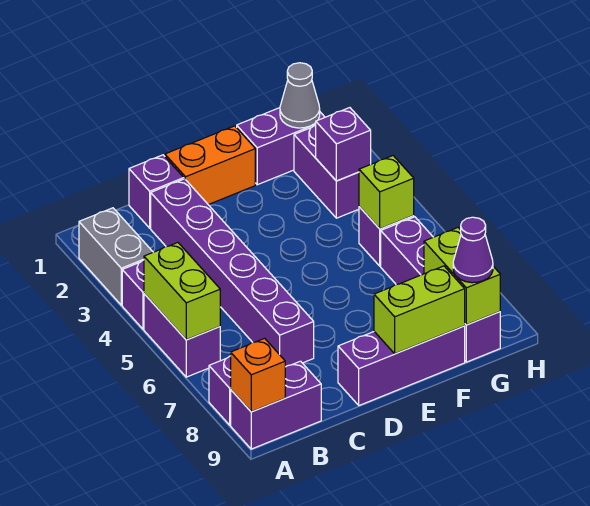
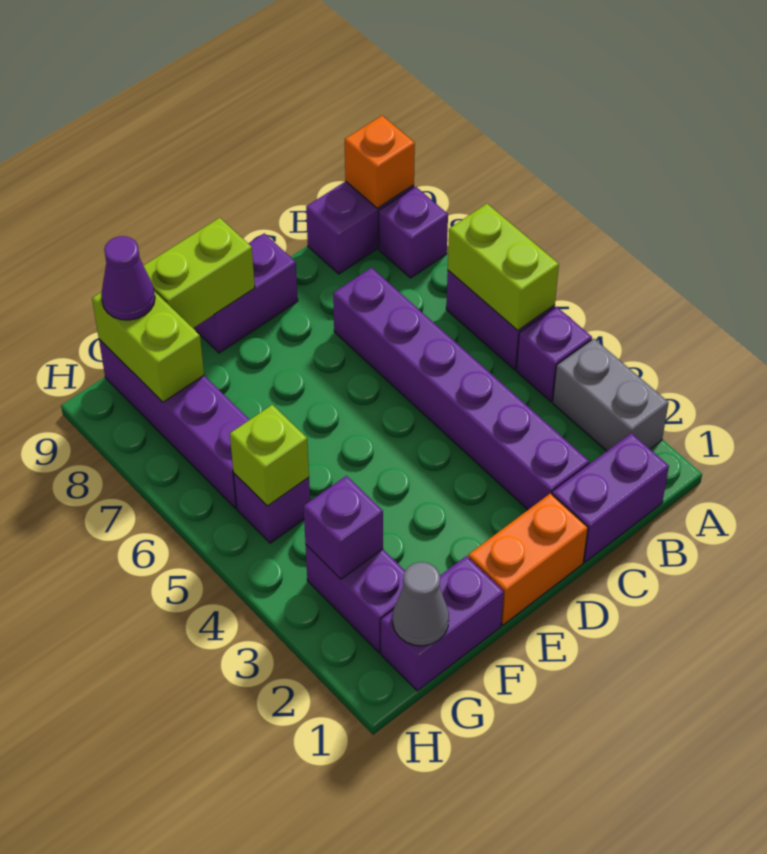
purple brick C1 level 1 -> purple brick B1:C1 level 1
purple brick D9:F9 level 1 -> purple brick D9:E9 level 1

